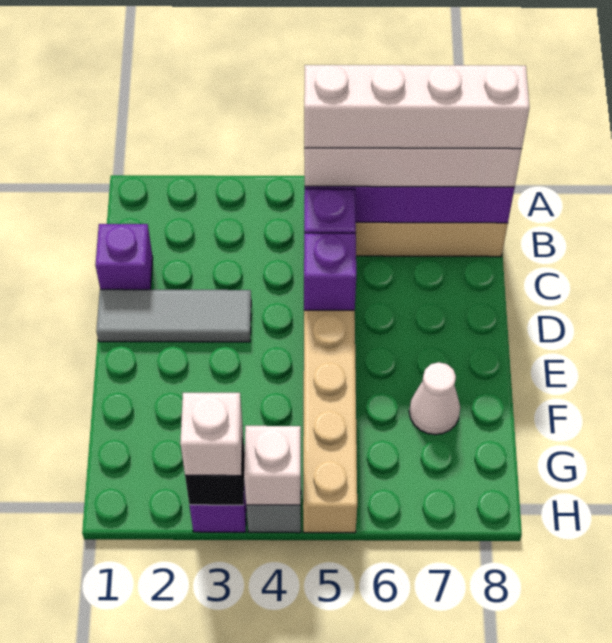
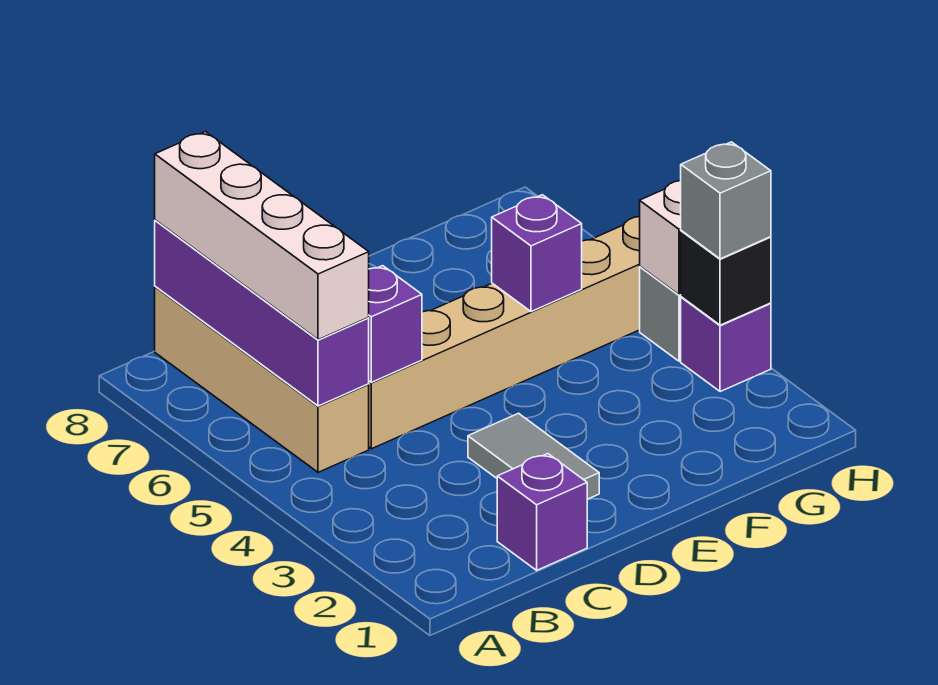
white brick B5:B8 level 4 -> none
grey tile D1:D3 level 1 -> grey tile D2:D3 level 1
purple brick D5 level 2 -> purple brick F5 level 2
white cone F7 level 1 -> none
white brick H3 level 3 -> grey brick H3 level 3

